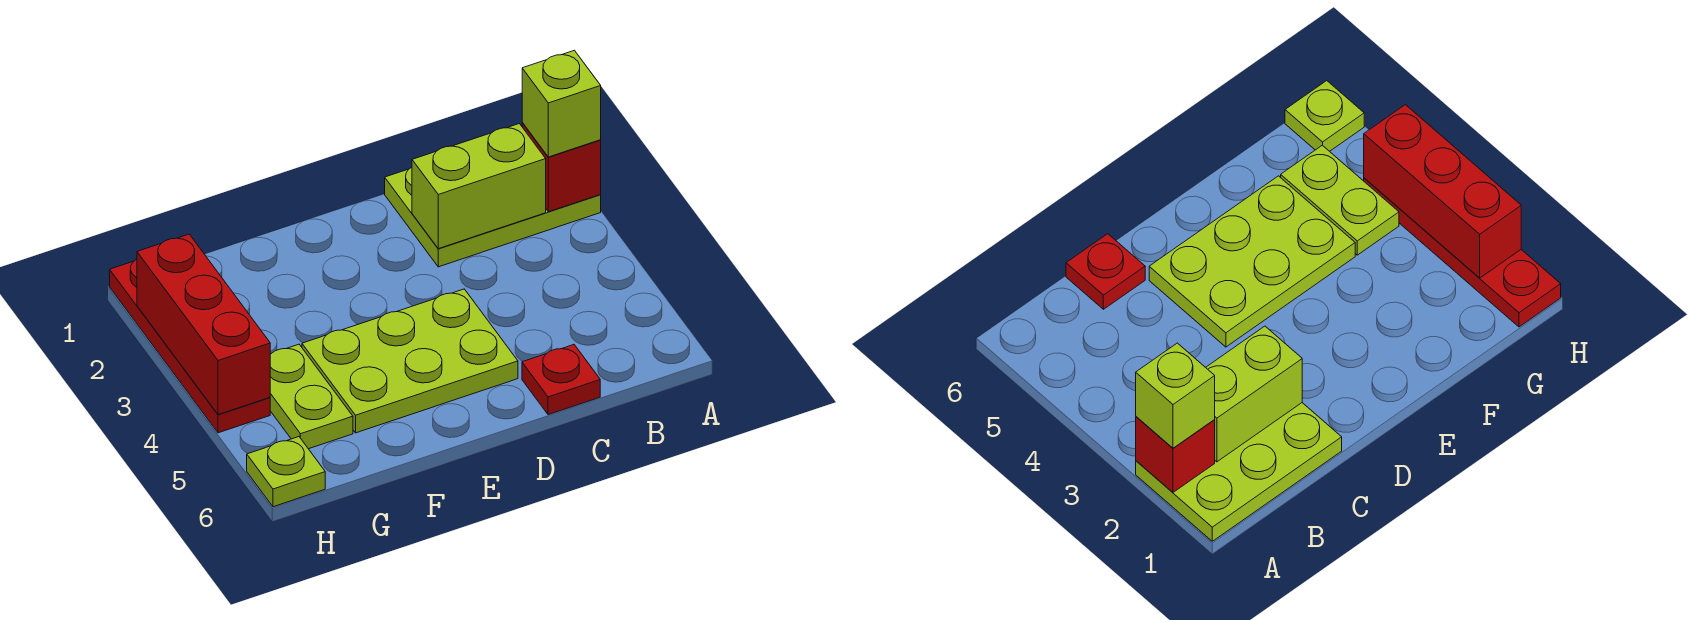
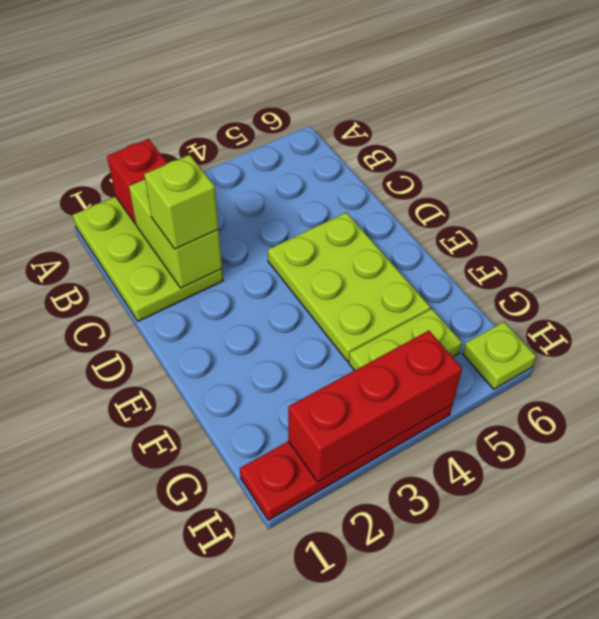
lime brick A2 level 3 -> lime brick C2 level 3
red plate C6 level 1 -> none

